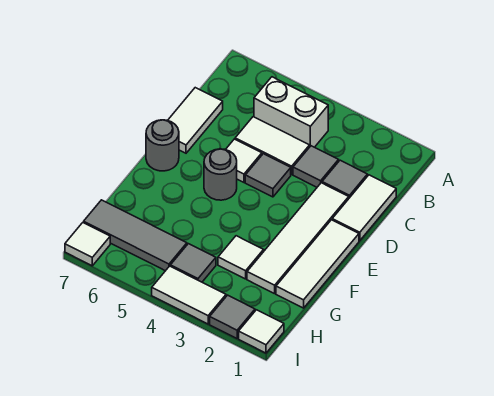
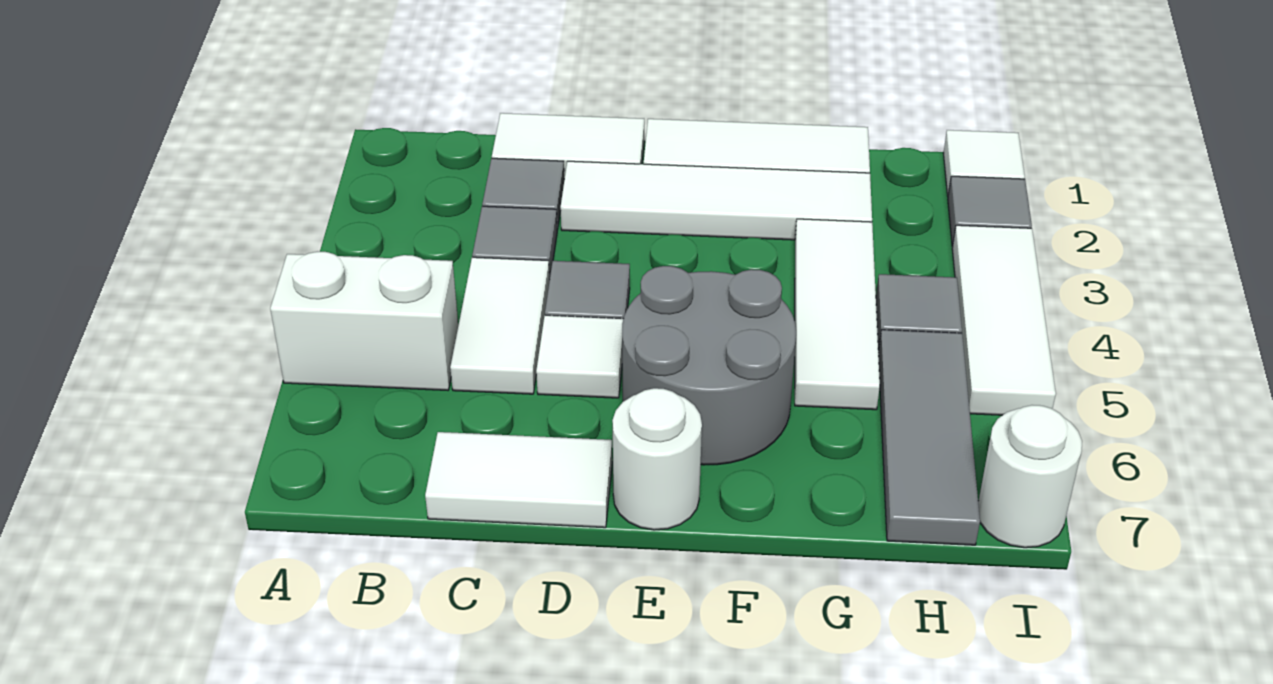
white brick B4:B5 level 1 -> white brick A5:B5 level 1
grey round brick E5 level 1 -> grey round brick E5:F6 level 1
grey round brick E7 level 1 -> white round brick E7 level 1
white tile G3 level 1 -> white tile G3:G5 level 1
white tile I3:I4 level 1 -> white tile I3:I5 level 1
white tile I7 level 1 -> white round brick I7 level 1

